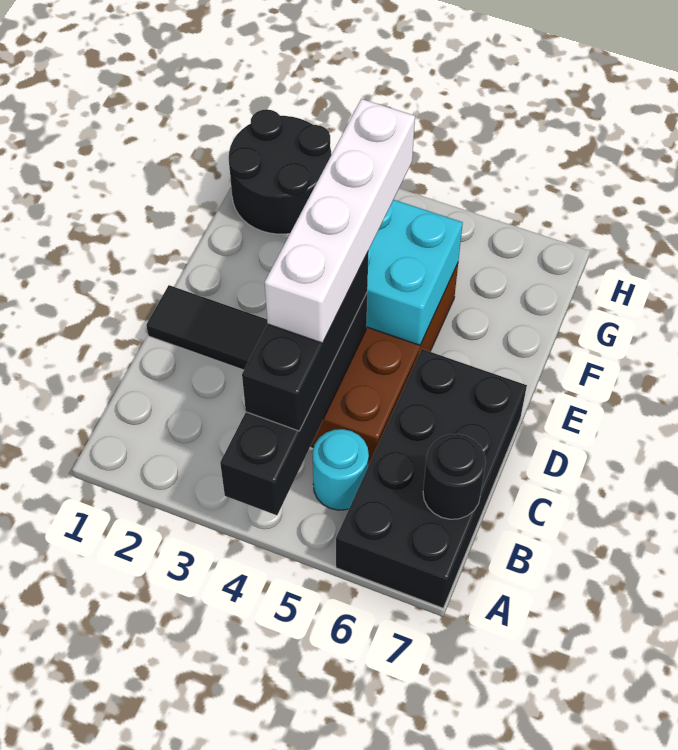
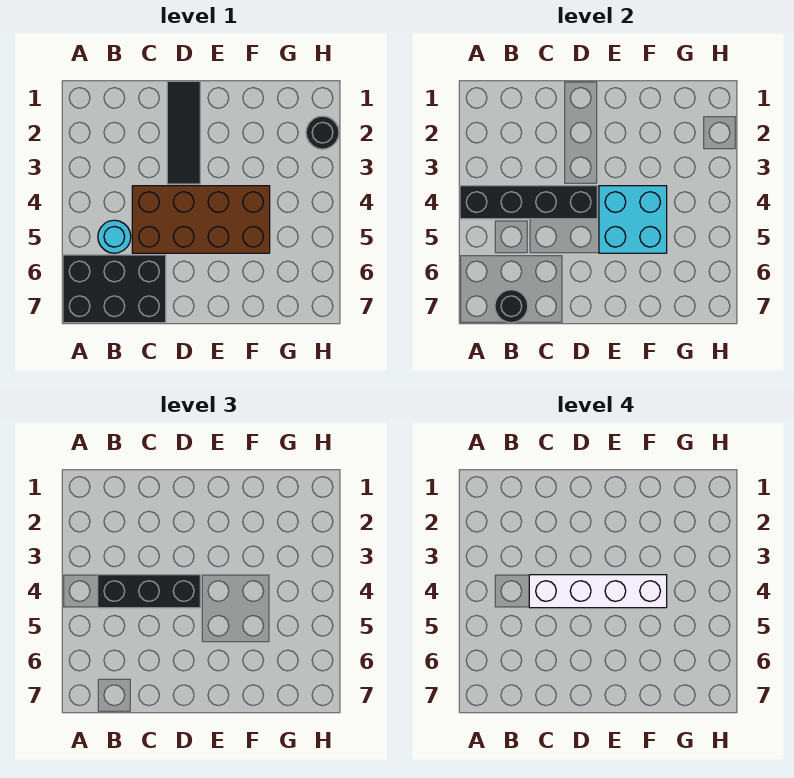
black brick A6:D7 level 1 -> black brick A6:C7 level 1
black round brick G1:H2 level 1 -> black round brick H2 level 1

